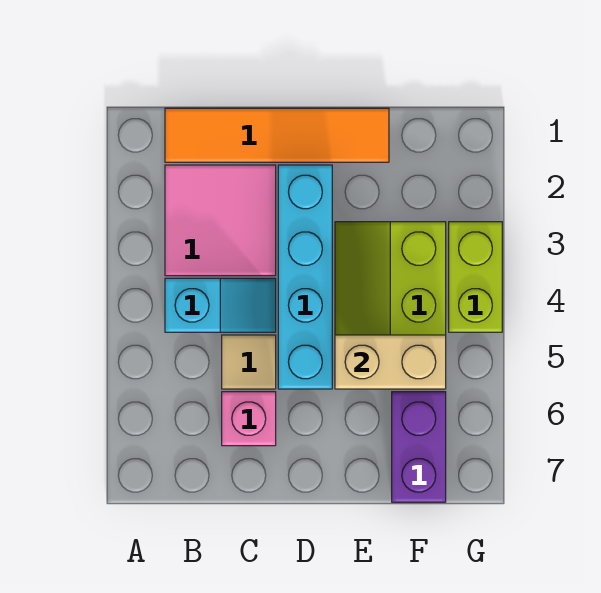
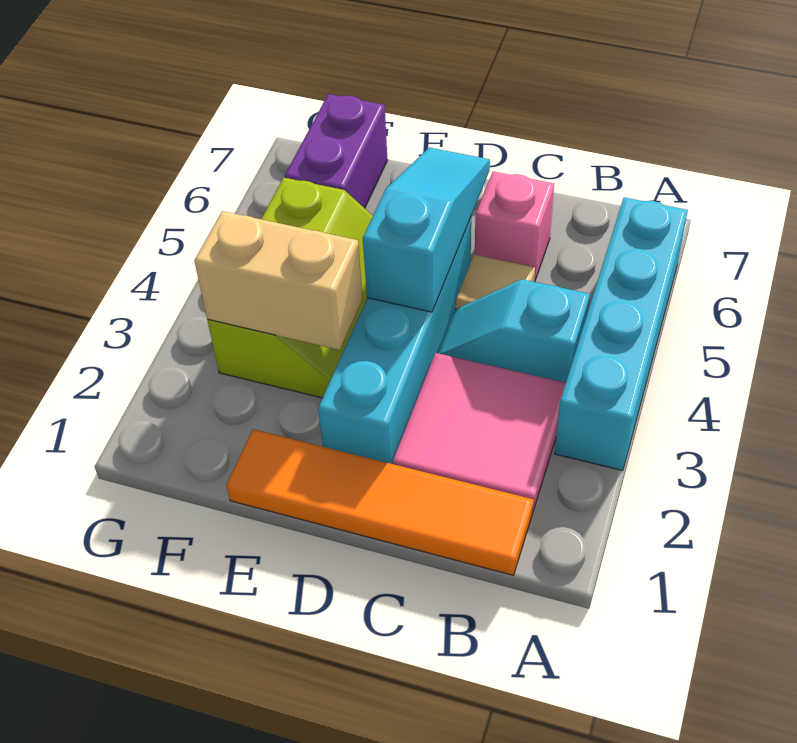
none -> cyan brick A3:A6 level 1
none -> cyan slope D4:D6 level 2 top 4
tan brick E5:F5 level 2 -> tan brick E3:F3 level 2
lime brick G3:G4 level 1 -> none

